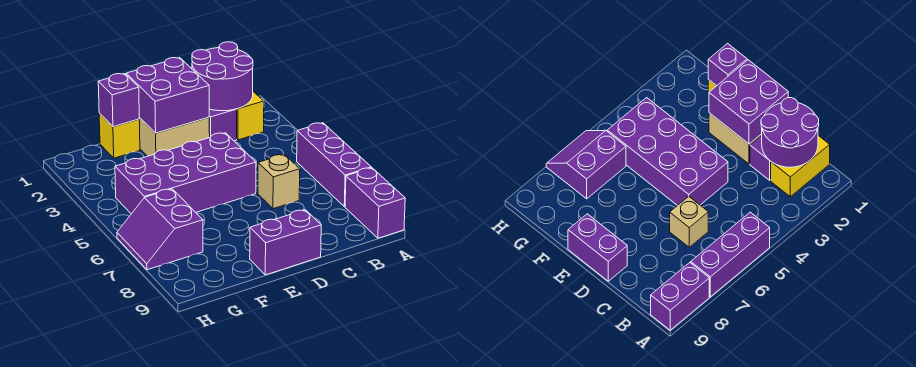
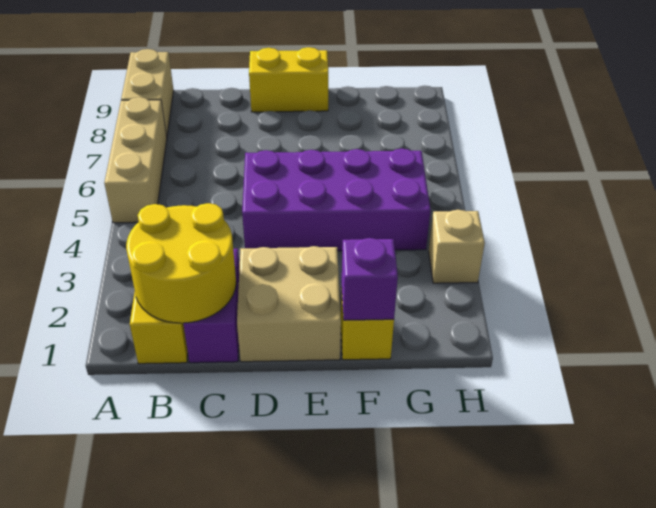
purple brick A5:A7 level 1 -> tan brick A5:A7 level 1
purple brick A8:A9 level 1 -> tan brick A8:A9 level 1
purple round brick B1:C2 level 2 -> yellow round brick B1:C2 level 2
tan brick C6 level 1 -> tan brick H3 level 1
purple brick D1:E2 level 2 -> none
purple brick D9:E9 level 1 -> yellow brick D9:E9 level 1
purple slope G6:H7 level 1 top G -> none

